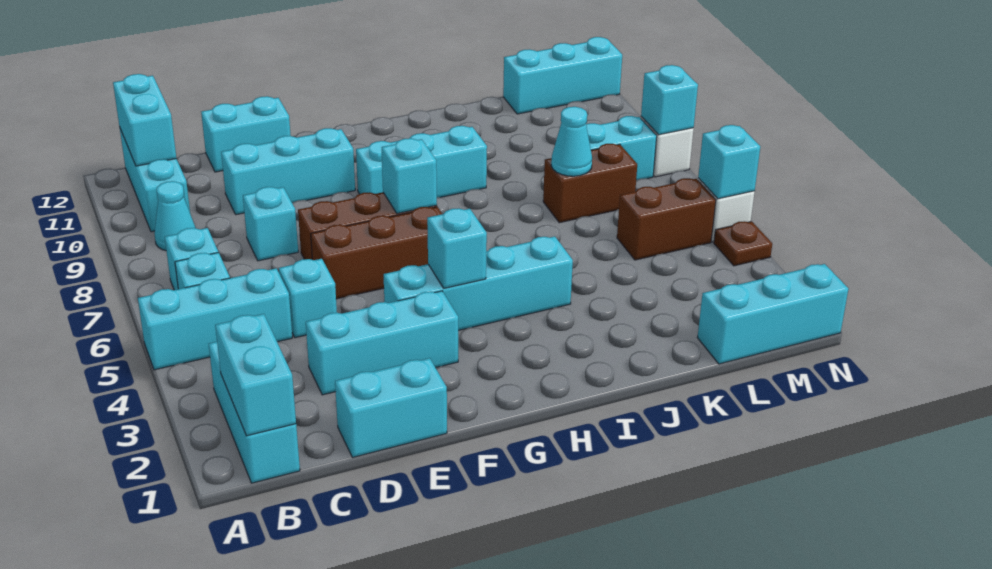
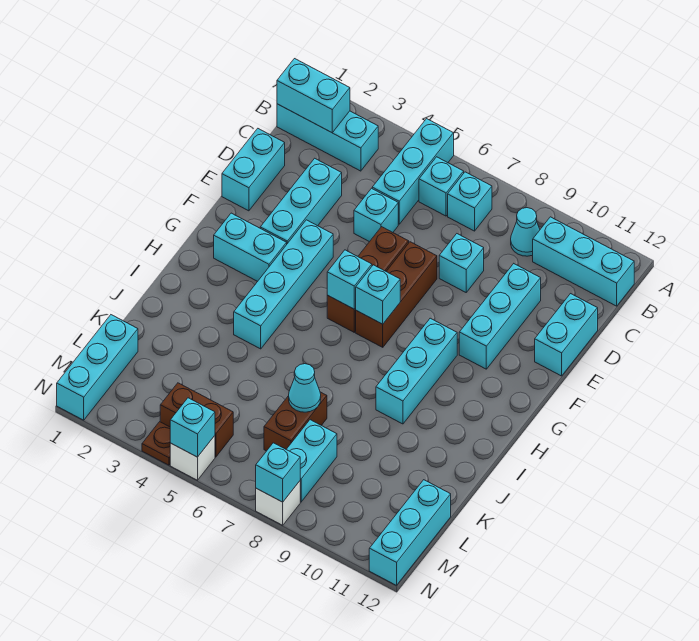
cyan brick B11:B12 level 2 -> cyan brick G2:G3 level 1
cyan brick G4 level 2 -> cyan brick G6 level 2
brown brick L5:M5 level 1 -> brown brick M4:M5 level 1

